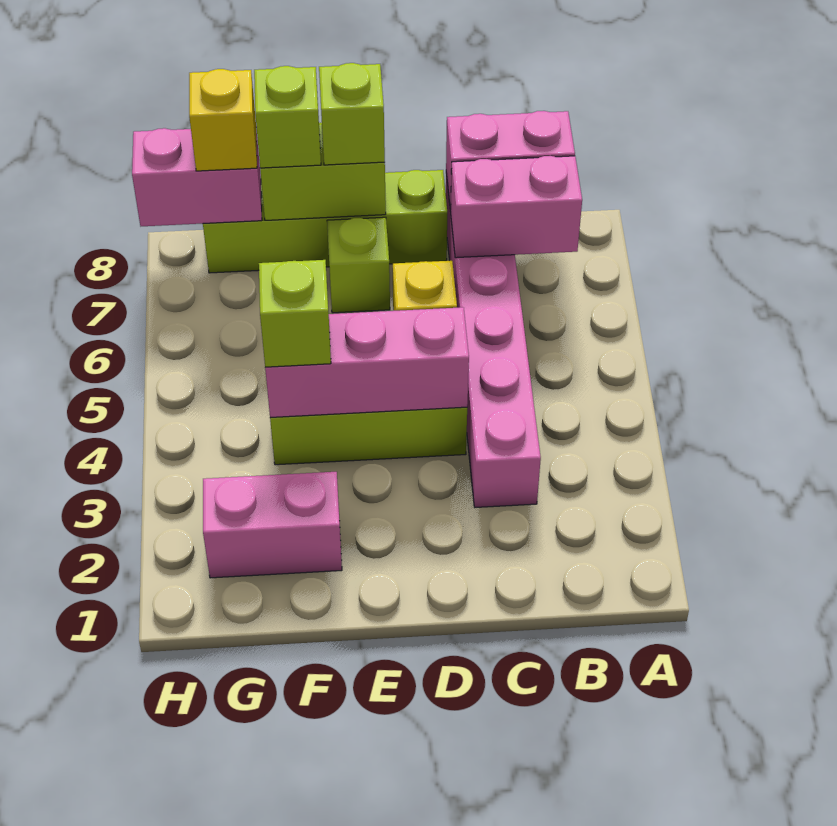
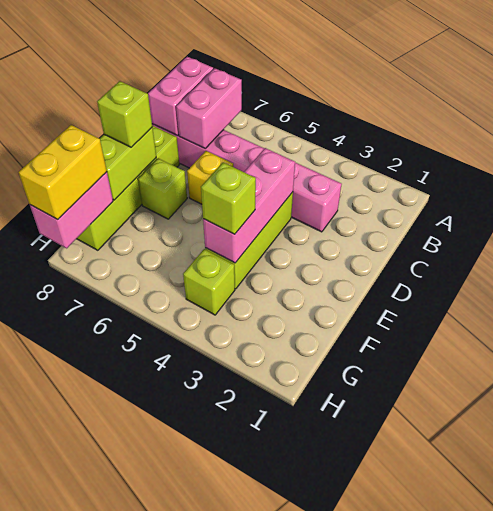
pink brick F2:G2 level 1 -> none
lime brick F8 level 3 -> lime brick G4 level 1
yellow brick G8 level 3 -> yellow brick G8:H8 level 3

